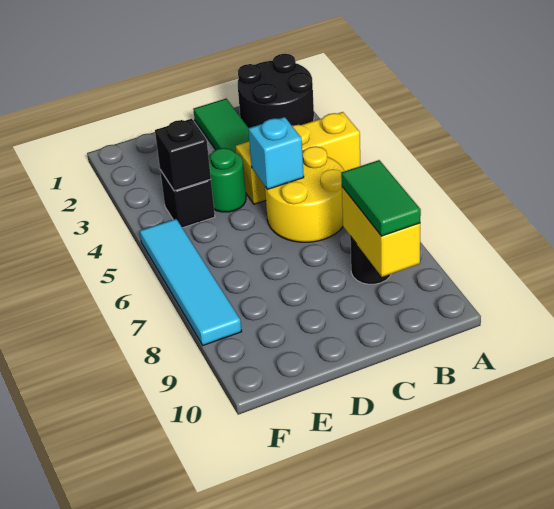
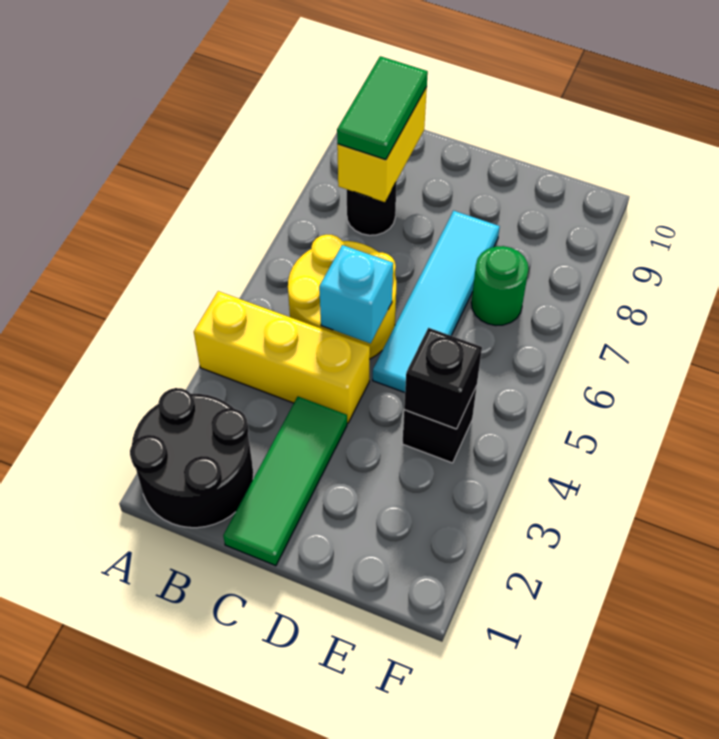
green round brick D4 level 1 -> green round brick E7 level 1
cyan tile F5:F8 level 1 -> cyan tile D5:D8 level 1

